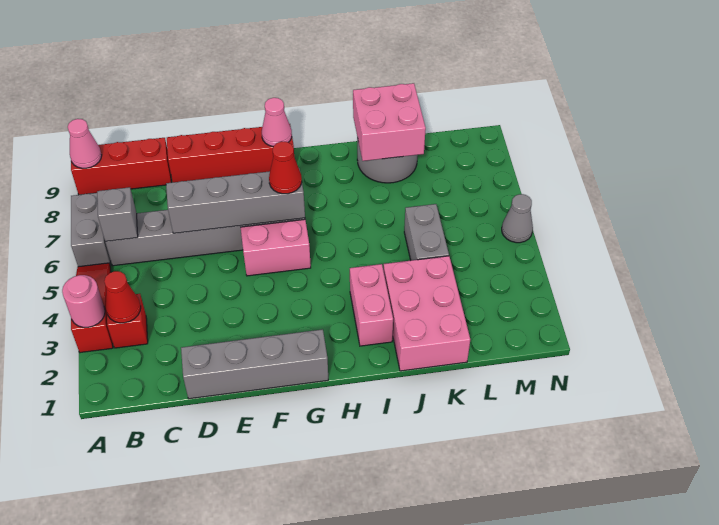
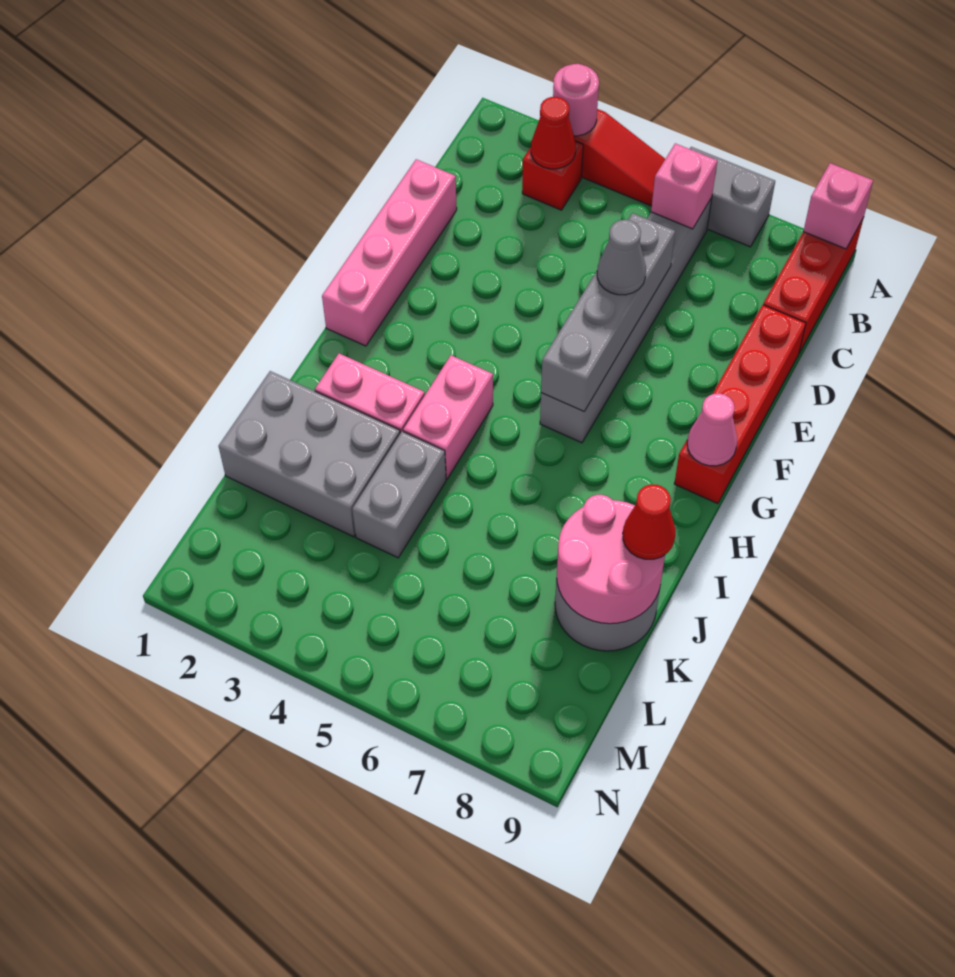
pink cone A9 level 2 -> pink brick A9 level 2
grey brick B6 level 2 -> pink brick B6 level 2
grey brick D1:G1 level 1 -> pink brick D1:G1 level 1
pink brick F5:G5 level 1 -> pink brick H4:I4 level 1
red cone G6 level 3 -> red cone J9 level 3
pink brick J1:K3 level 1 -> grey brick J1:K3 level 1
pink brick J8:K9 level 2 -> pink round brick J8:K9 level 2
grey brick K4:K5 level 1 -> grey brick J4:K4 level 1
grey cone N5 level 1 -> grey cone E6 level 3

